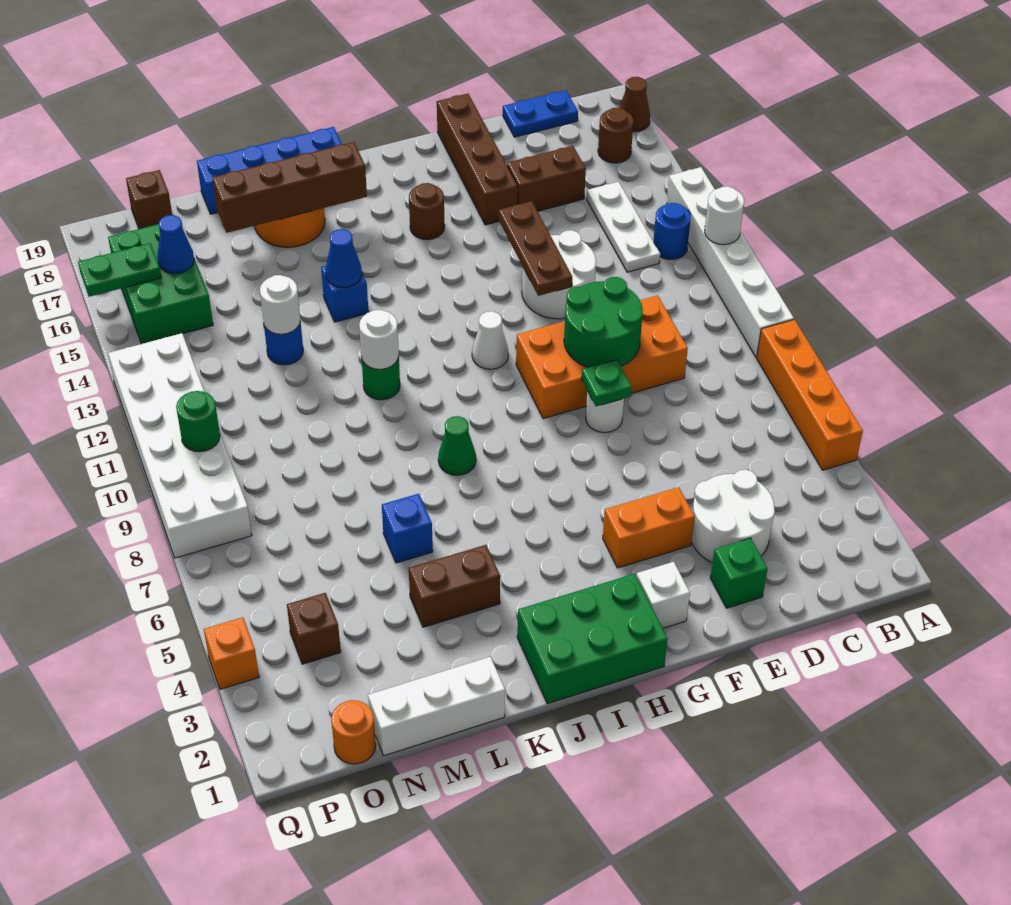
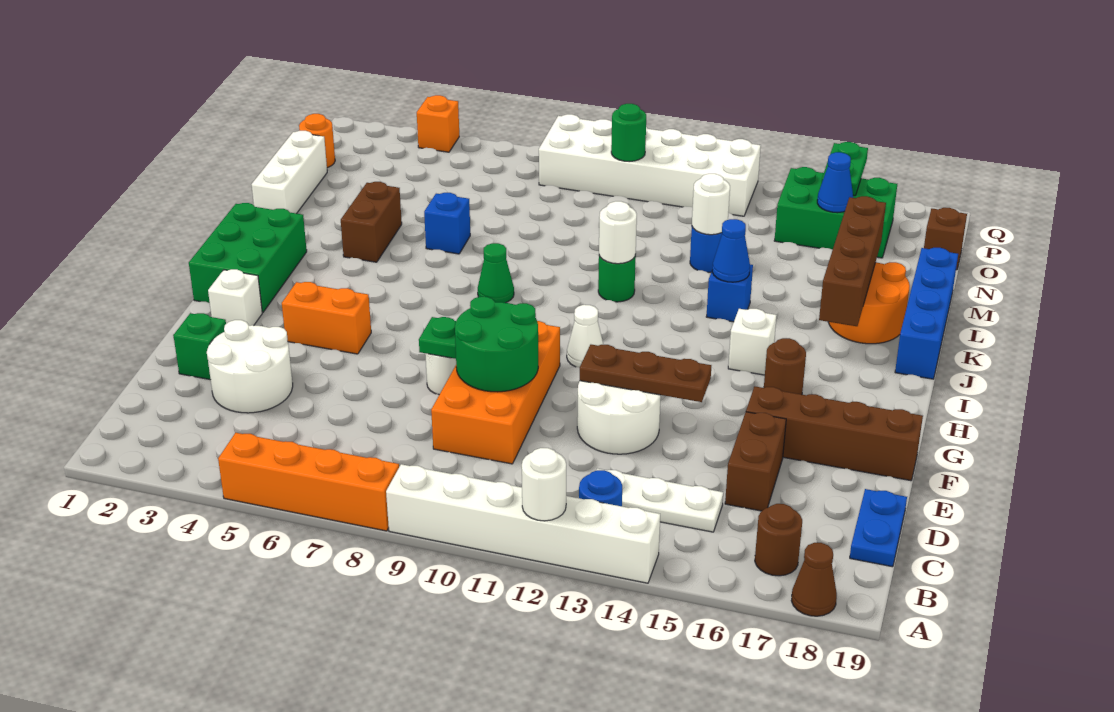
orange brick F4:G4 level 1 -> orange brick G4:G5 level 1
none -> white brick I15 level 1
brown brick O4 level 1 -> none

